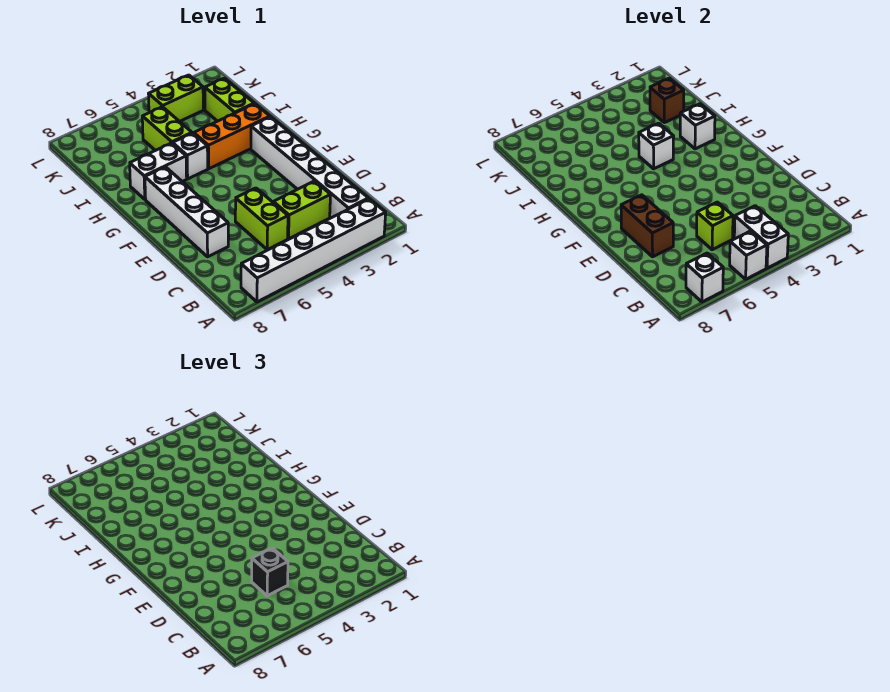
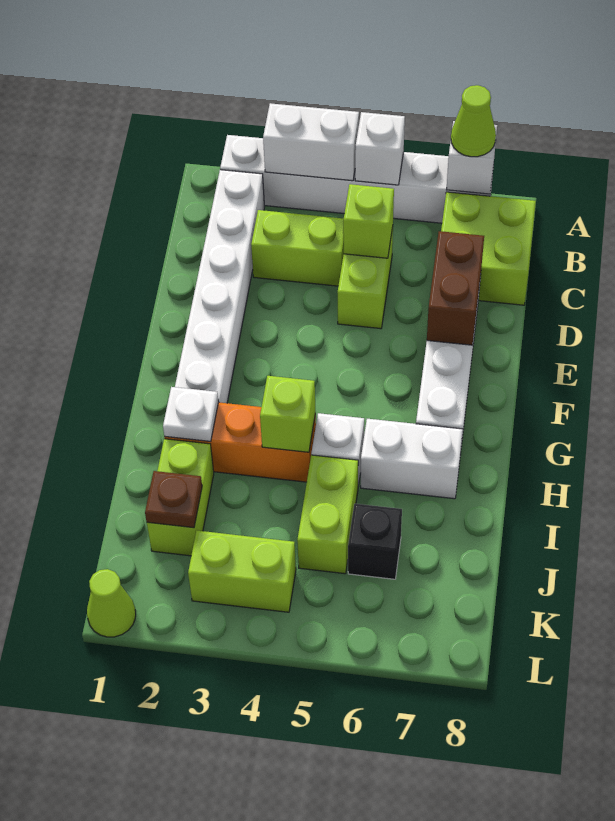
white brick A4:B4 level 2 -> white brick A3:A4 level 2
none -> lime cone A7 level 3
none -> lime brick B7:C8 level 1
black brick C5 level 3 -> black brick J6 level 1
white brick H2 level 2 -> white plate H2 level 2
white brick H4 level 2 -> lime brick H4 level 2
brown brick J2 level 2 -> brown plate J2 level 2
none -> lime cone L1 level 1

